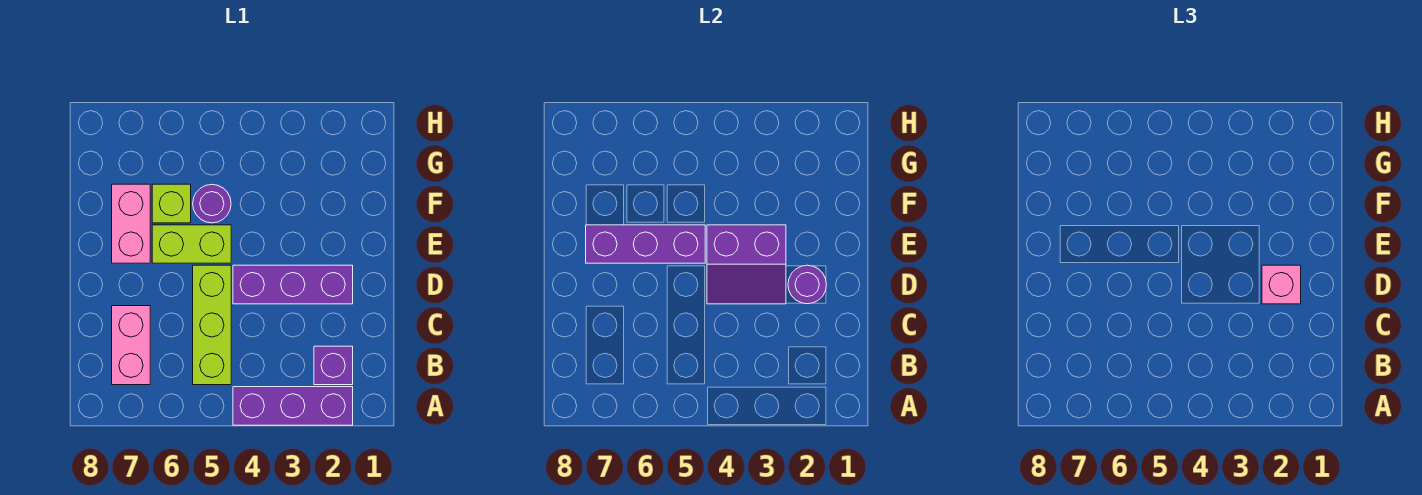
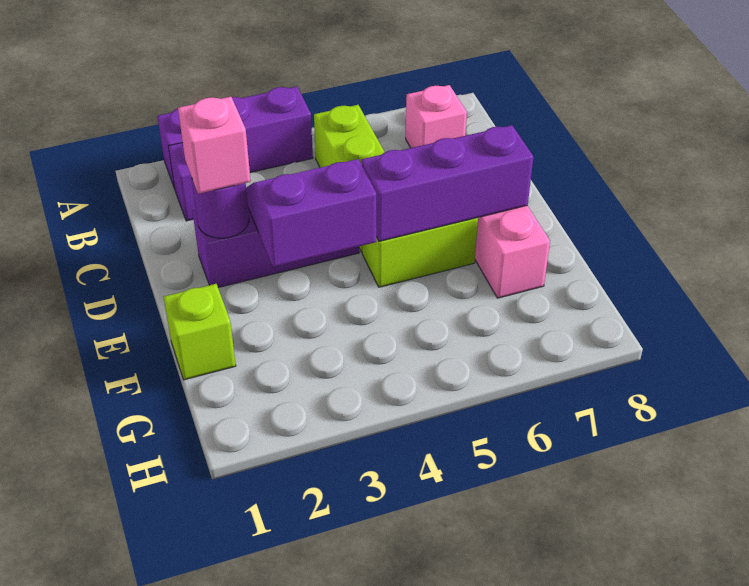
pink brick B7:C7 level 1 -> pink brick B7 level 1
purple round brick F5 level 1 -> none
lime brick F6 level 1 -> lime brick F1 level 1

